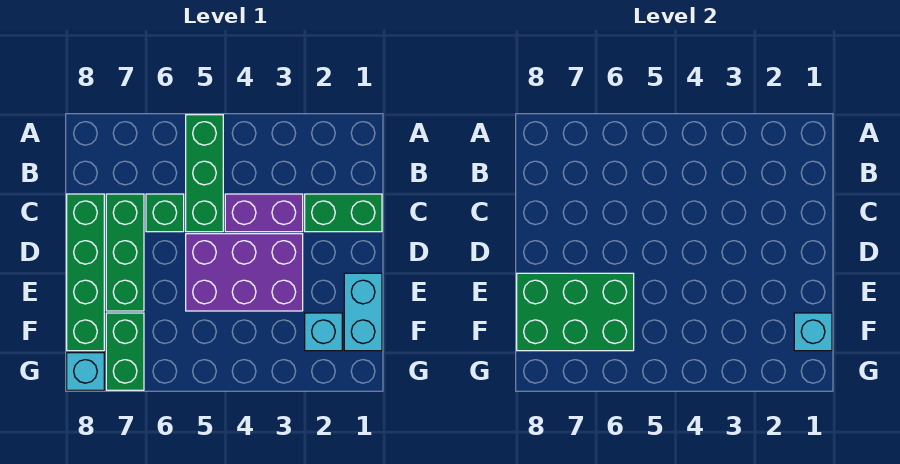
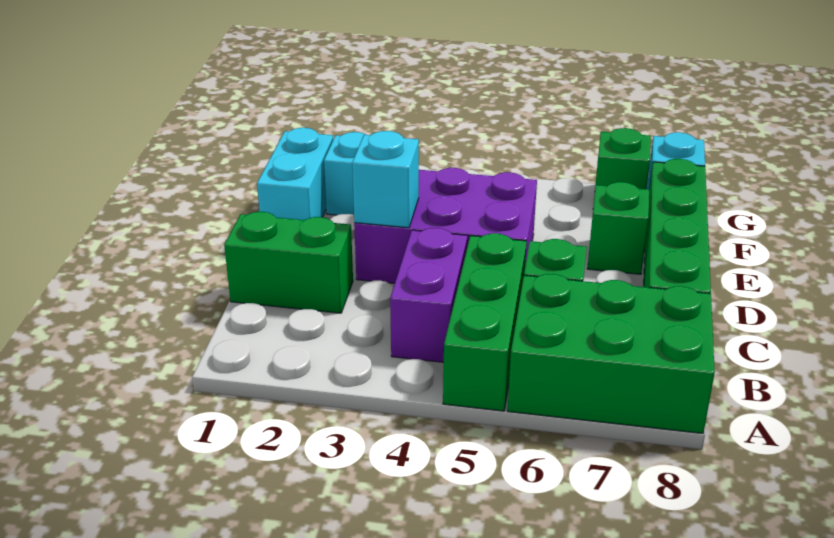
purple brick C3:C4 level 1 -> purple brick B4:C4 level 1
green brick C7:E7 level 1 -> green brick E7 level 1
green brick E6:F8 level 2 -> green brick A6:B8 level 1
cyan brick F1 level 2 -> cyan brick D3 level 2
green brick F7:G7 level 1 -> green brick G7 level 1

